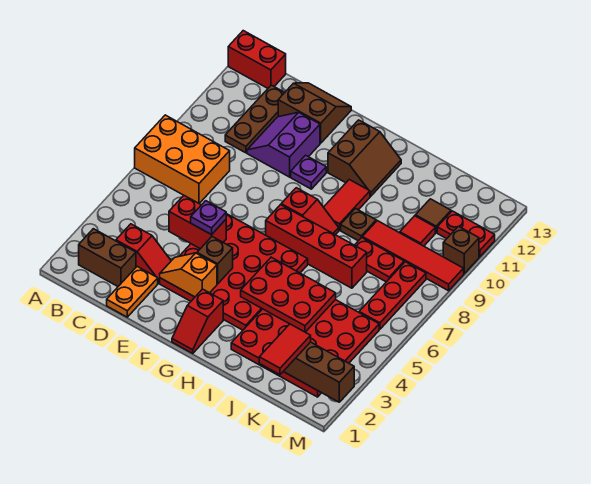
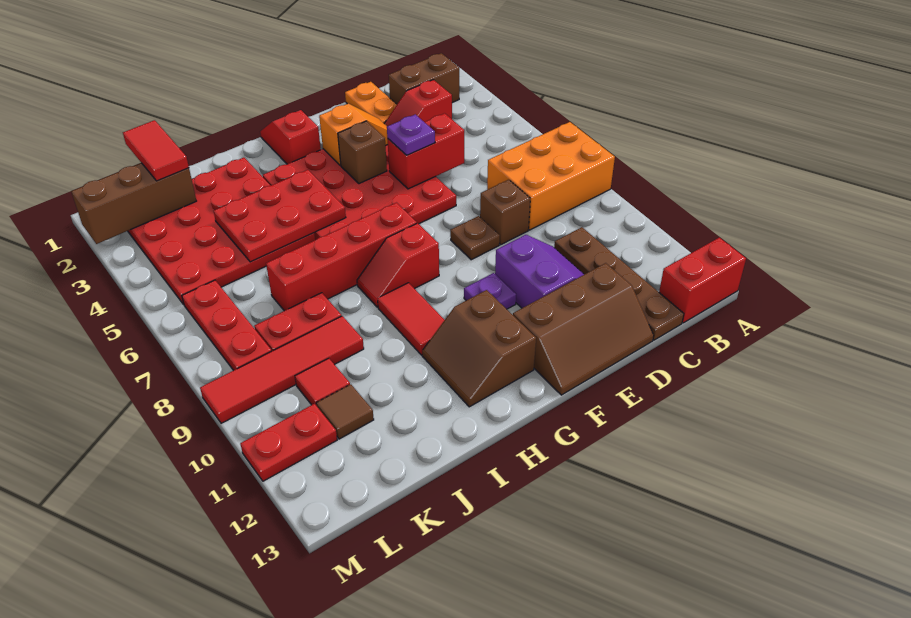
brown plate C10:C12 level 1 -> brown plate C10:C13 level 1
brown slope D12:E13 level 1 top 12 -> brown slope D12:F13 level 1 top 12
brown plate I9 level 1 -> brown plate E8 level 1
brown brick M10 level 1 -> brown brick D8 level 1

